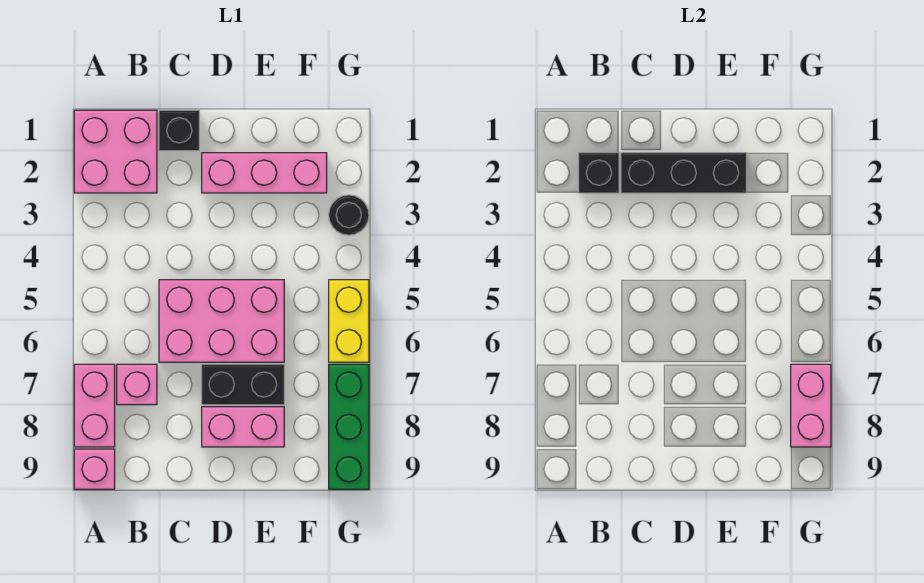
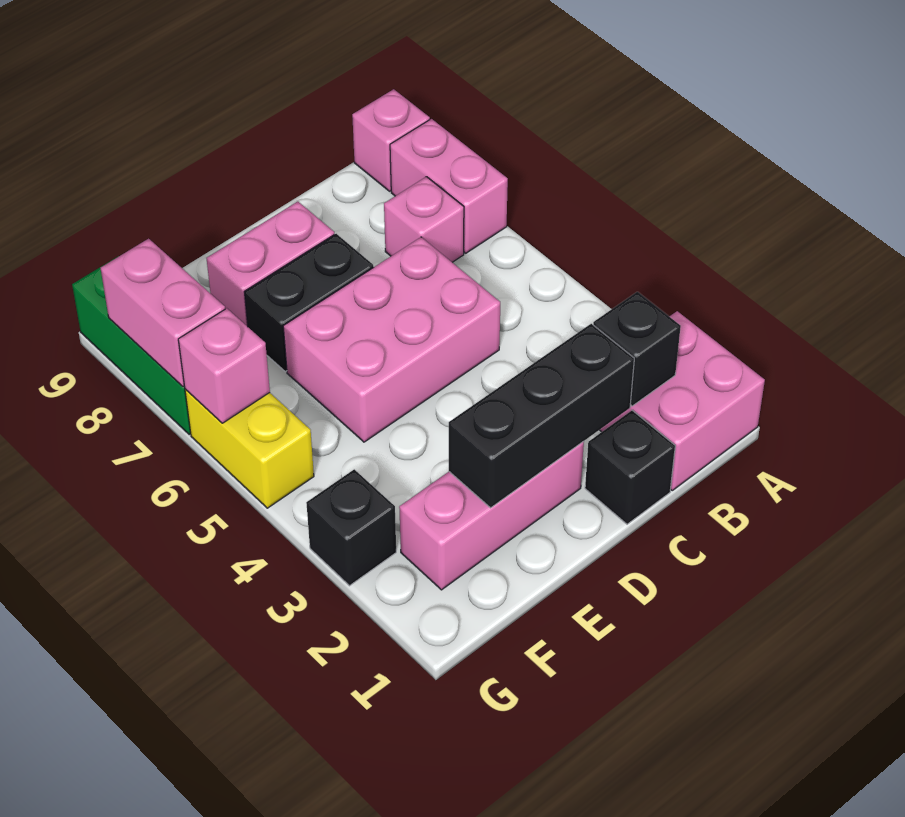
black round brick G3 level 1 -> black brick G3 level 1
none -> pink brick G6 level 2

